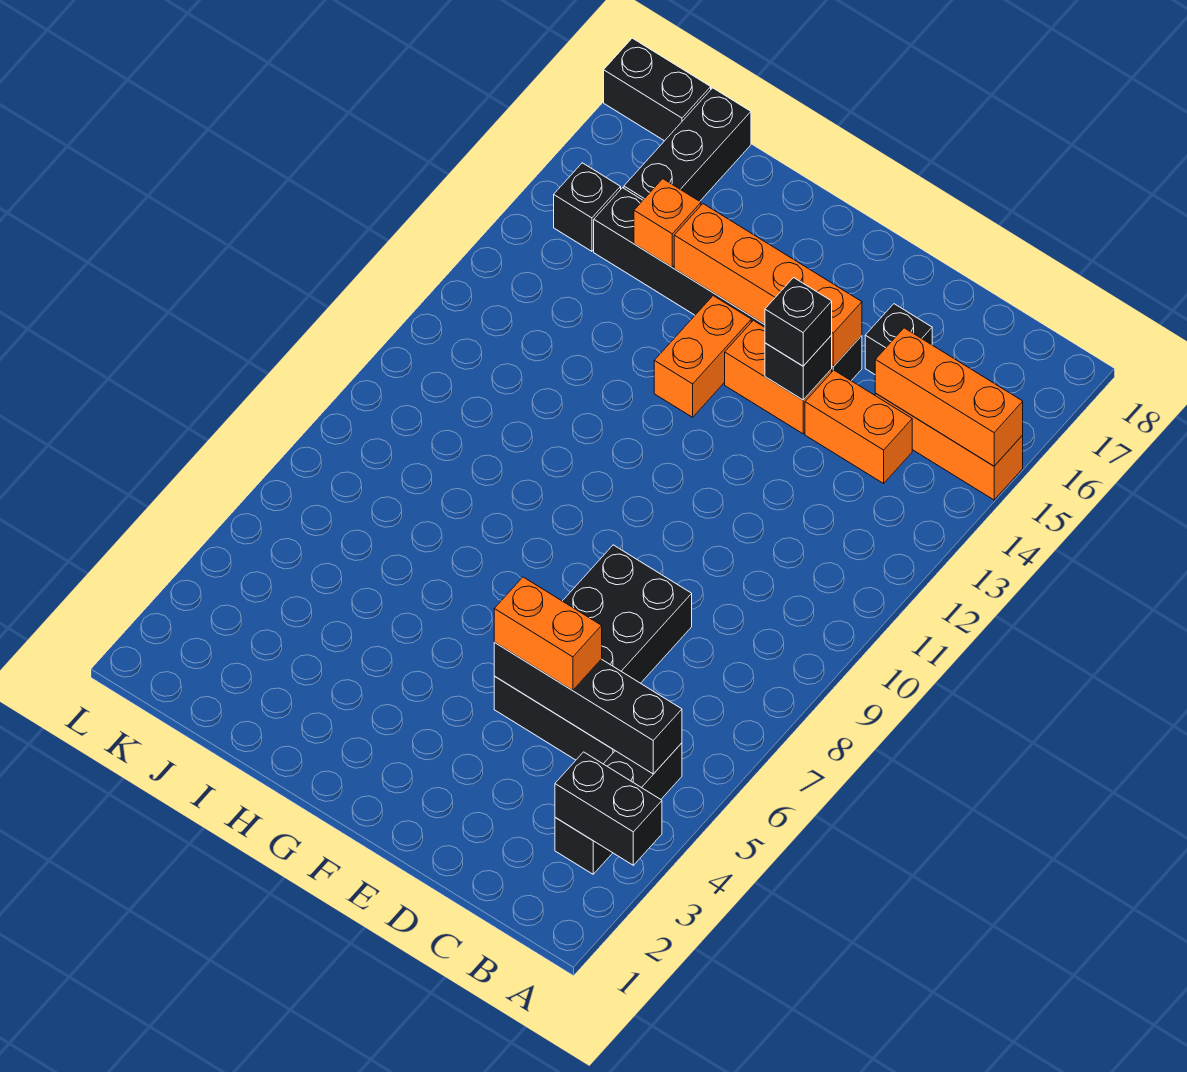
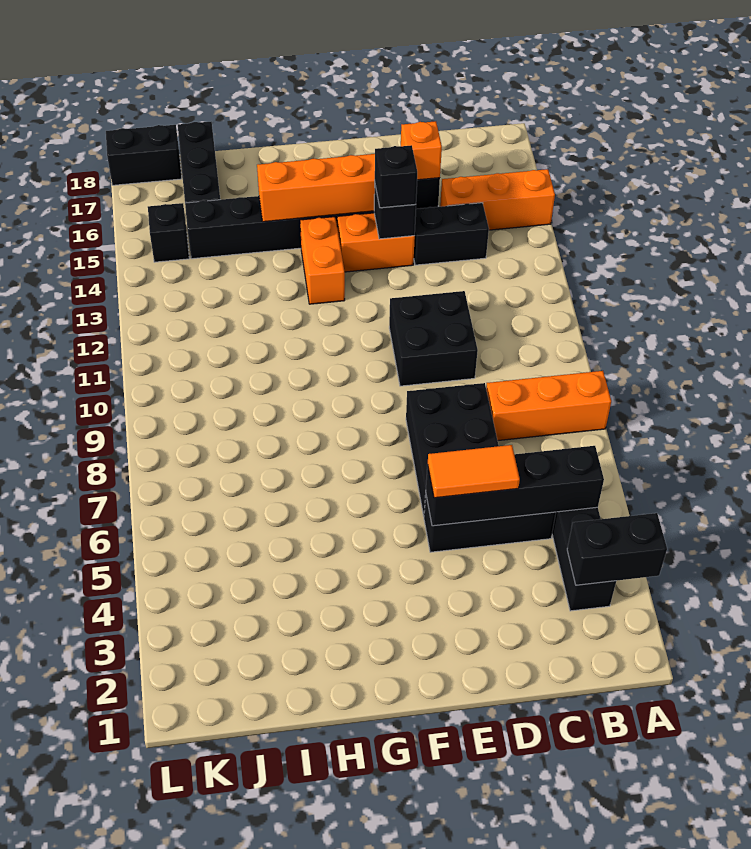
orange brick A15:C15 level 2 -> orange brick A8:C8 level 1
orange brick C14:D14 level 1 -> black brick C14:D14 level 1
orange brick D5:E5 level 3 -> orange tile D5:E5 level 3
none -> black brick D10:E11 level 1
orange brick I15 level 2 -> orange brick D16 level 2

